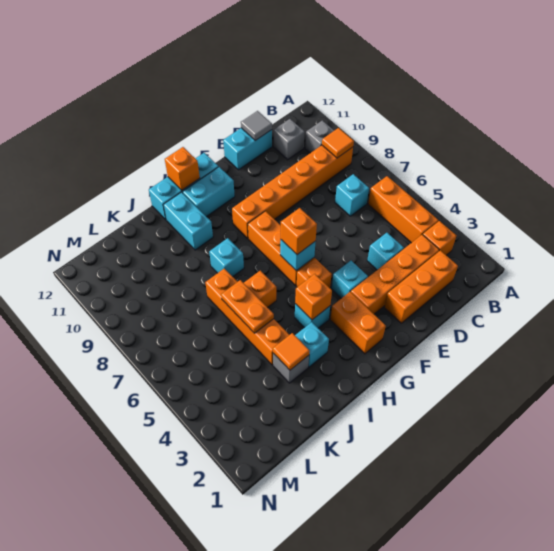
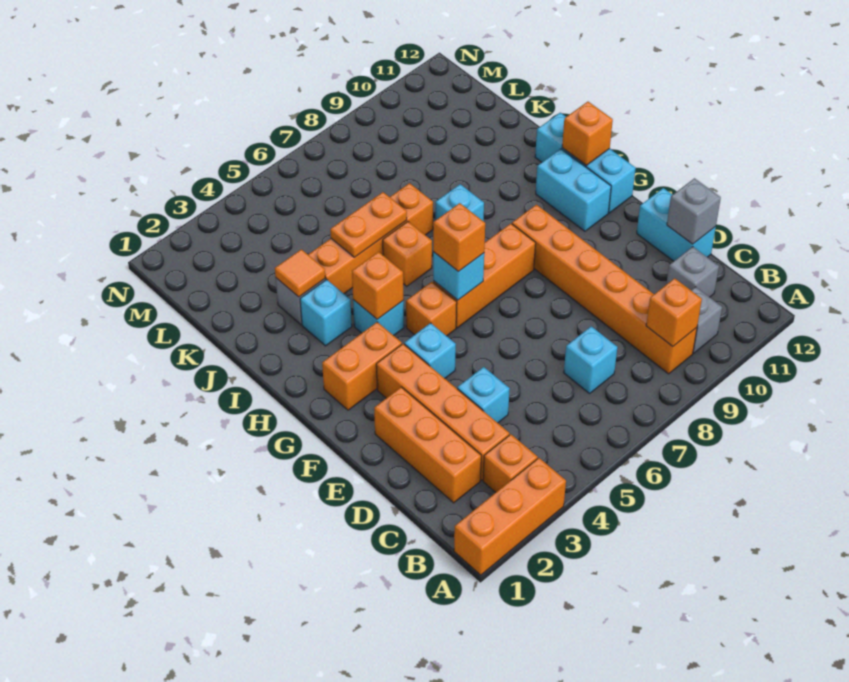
orange brick B4:B6 level 1 -> orange brick A1:A3 level 1
orange tile B9 level 2 -> orange brick B9 level 2
grey tile D12 level 2 -> grey brick D12 level 2
cyan brick I10:I11 level 1 -> none

